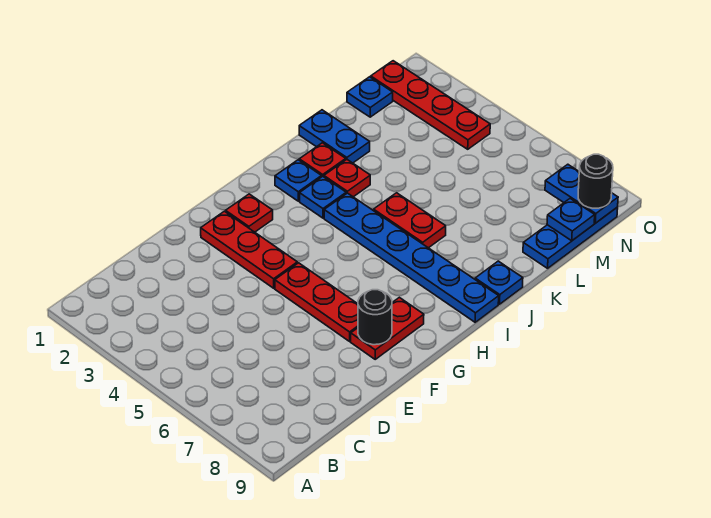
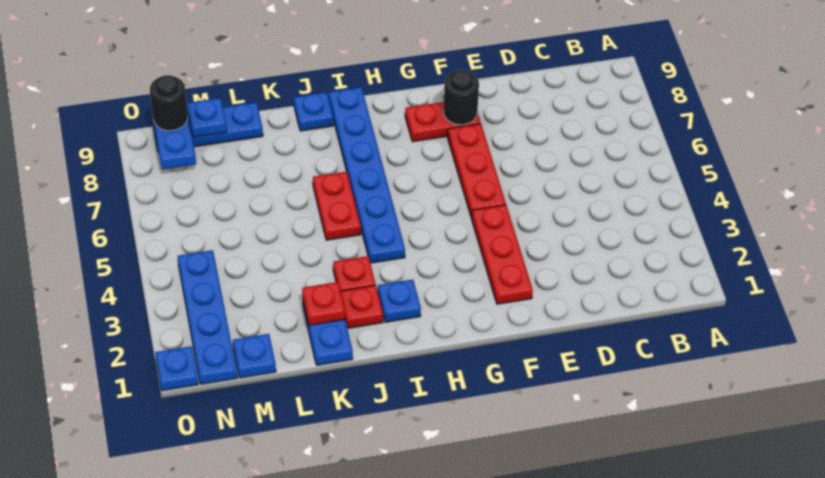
red plate G2 level 1 -> red plate K2 level 2
blue plate I3 level 1 -> blue plate O1 level 1
red plate N1:N4 level 1 -> blue plate N1:N4 level 1

